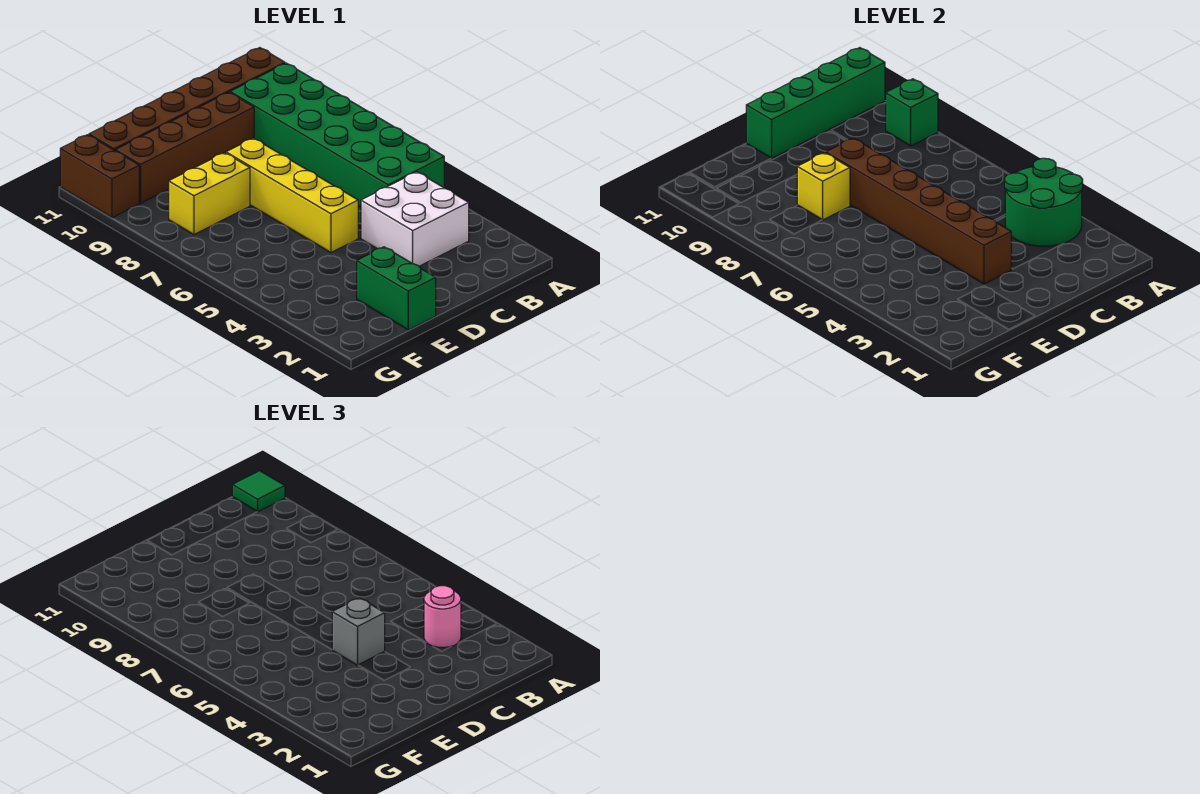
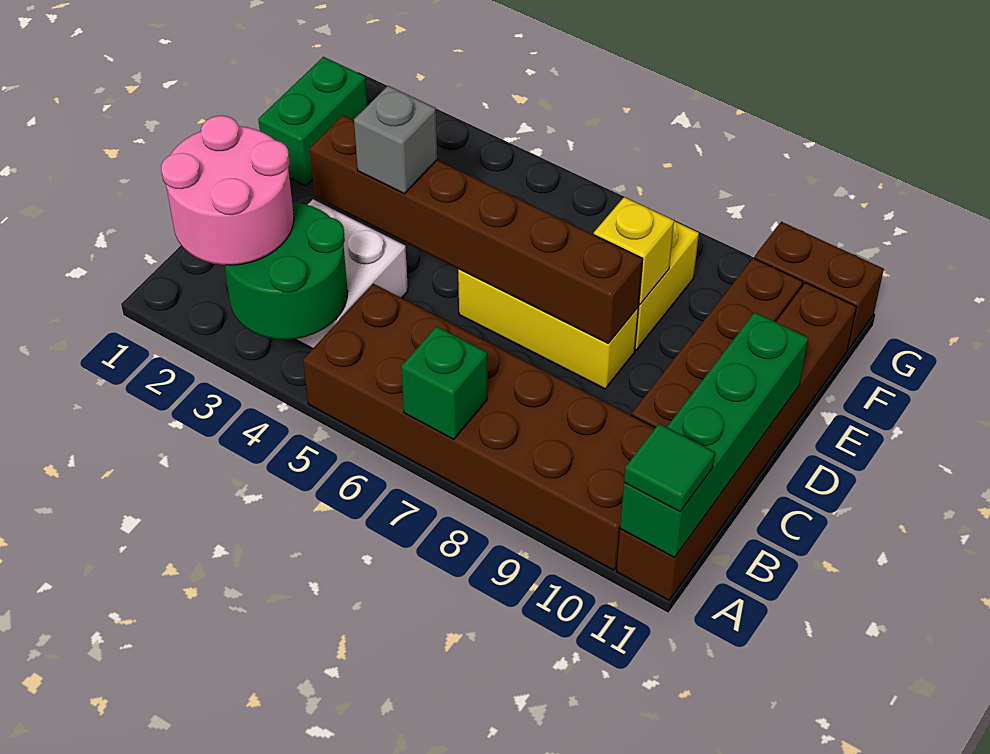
green brick A5:B10 level 1 -> brown brick A5:B10 level 1
green brick A9 level 2 -> green brick A7 level 2
pink round brick B3 level 3 -> pink round brick A2:B3 level 3
yellow brick D5:D8 level 1 -> yellow brick D6:D8 level 1
green brick E1:E2 level 1 -> green brick E1:F1 level 1

